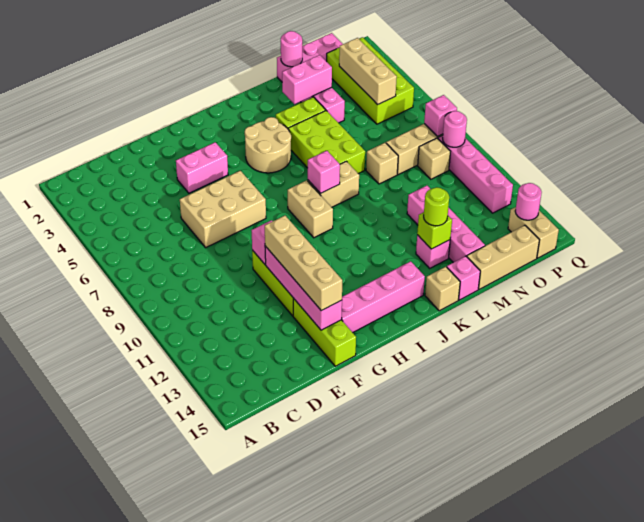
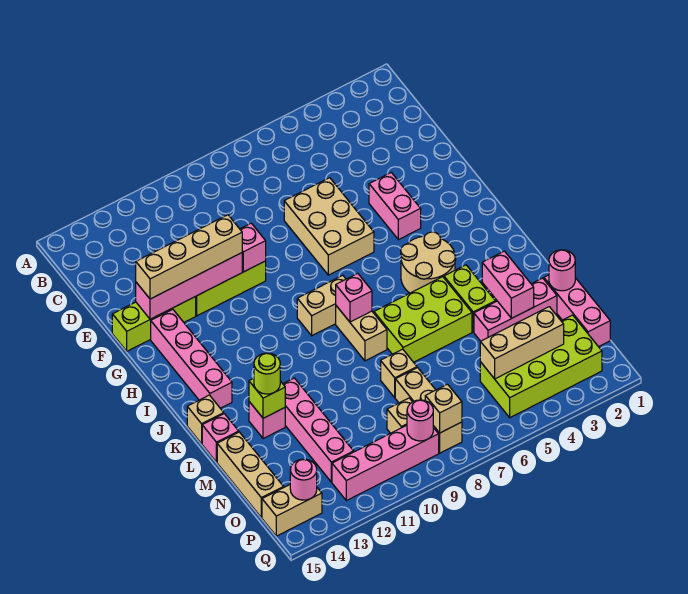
pink brick M11:M14 level 1 -> pink brick L12:O12 level 1
pink brick P8 level 2 -> tan brick P8 level 2

